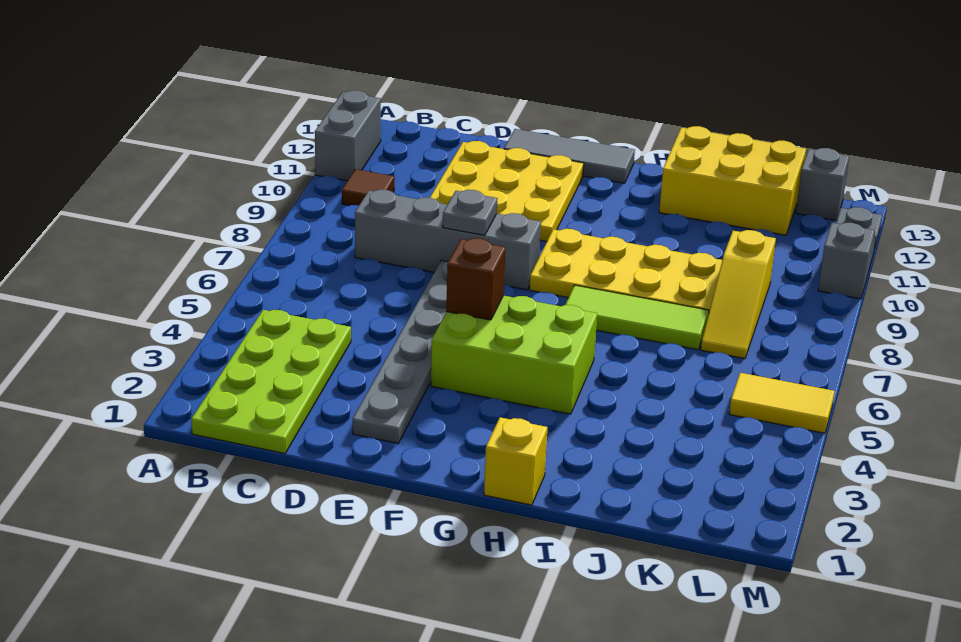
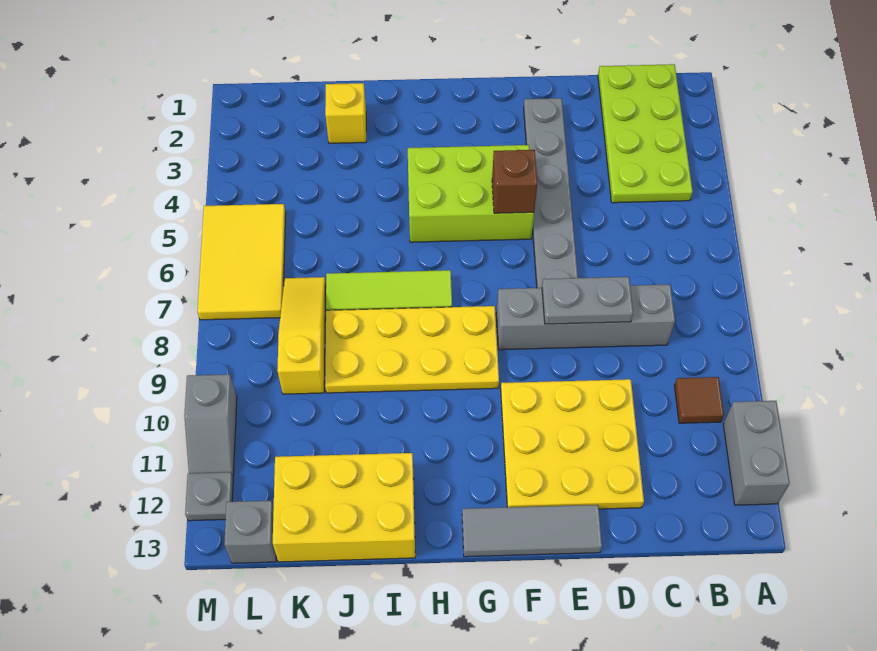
grey plate E8 level 2 -> grey plate D8:E8 level 2
yellow brick H1 level 1 -> yellow brick J2 level 1
yellow tile L5:M5 level 1 -> yellow tile L5:M7 level 1

